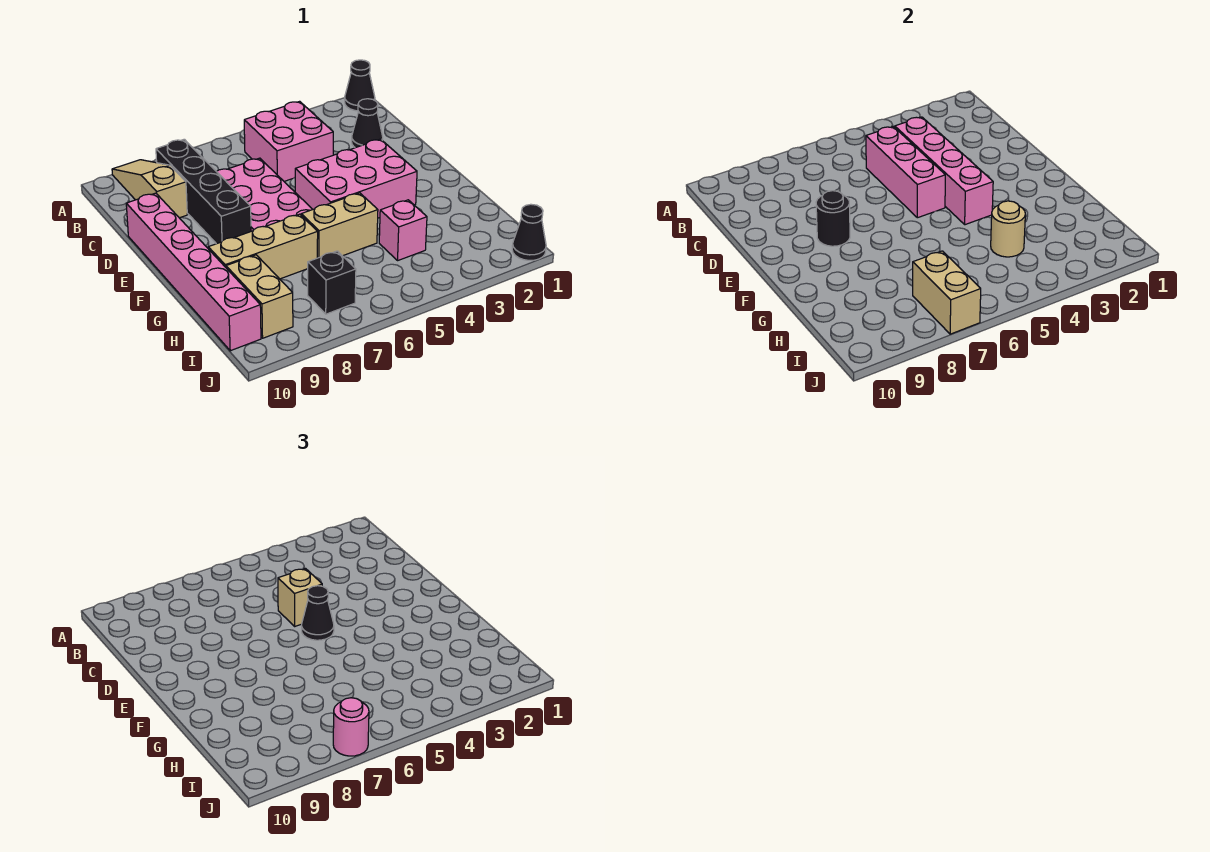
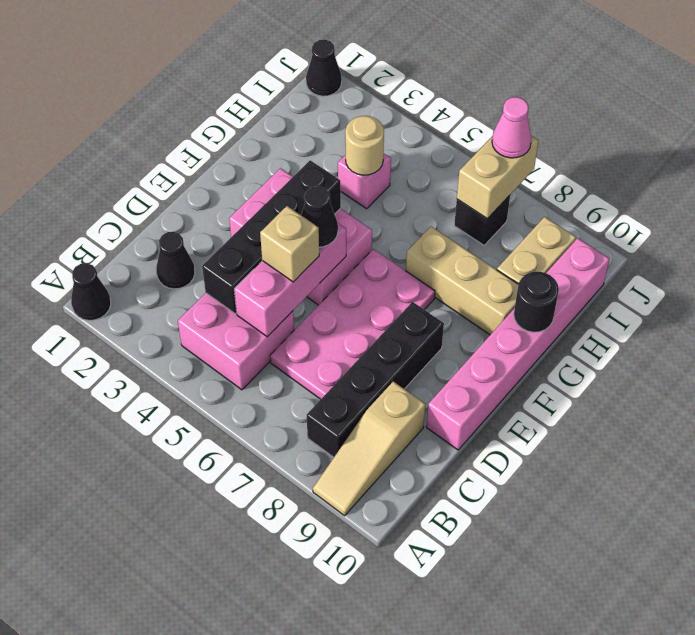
pink brick C4:F4 level 2 -> black brick C4:F4 level 2
black round brick E8 level 2 -> black round brick G10 level 2
tan brick G5:G6 level 1 -> none
pink round brick J7 level 3 -> pink cone J7 level 3

